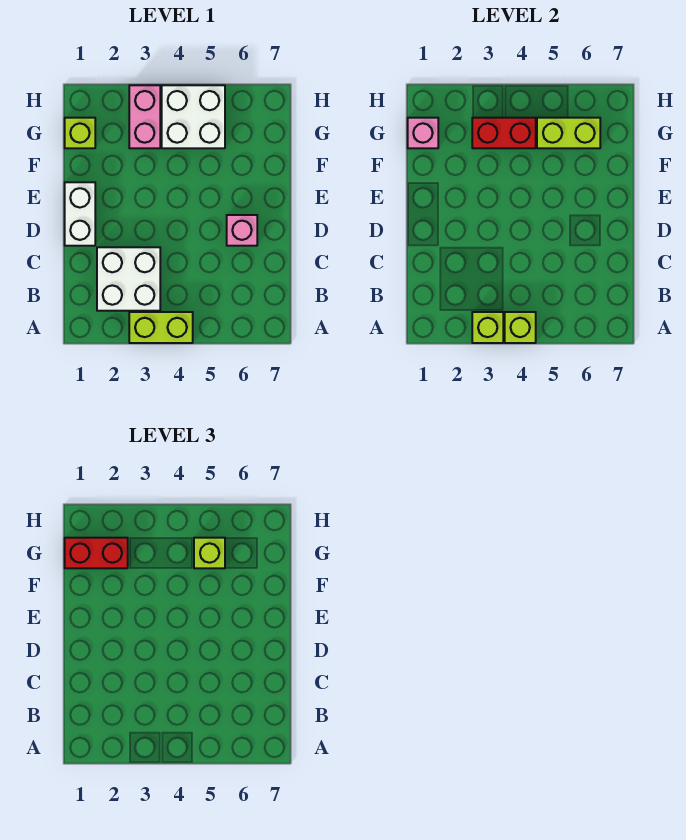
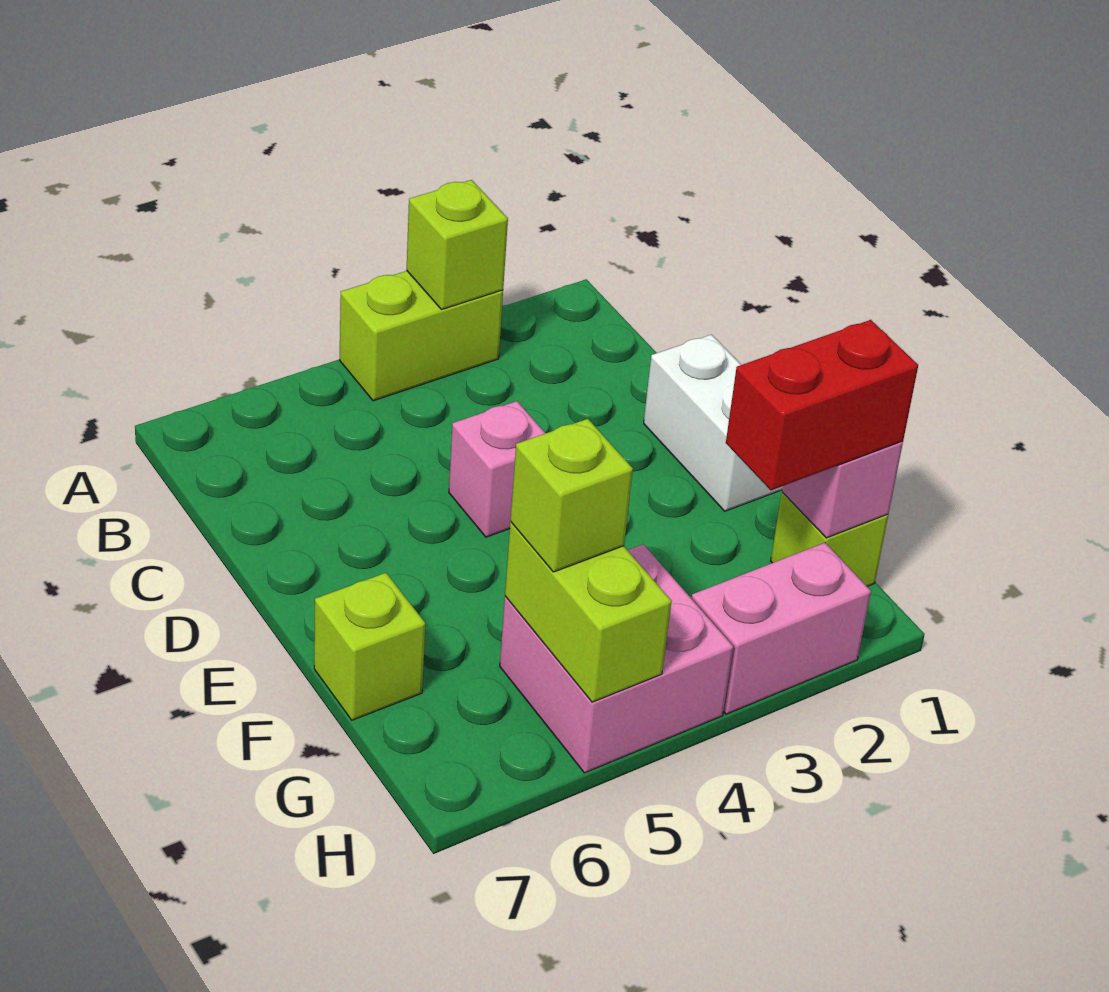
lime brick A4 level 2 -> lime brick F7 level 1
white brick B2:C3 level 1 -> none
pink brick D6 level 1 -> pink brick D4 level 1
pink brick G3:H3 level 1 -> pink brick H2:H3 level 1
red brick G3:G4 level 2 -> none
white brick G4:H5 level 1 -> pink brick G4:H5 level 1
lime brick G5:G6 level 2 -> lime brick G5:H5 level 2

